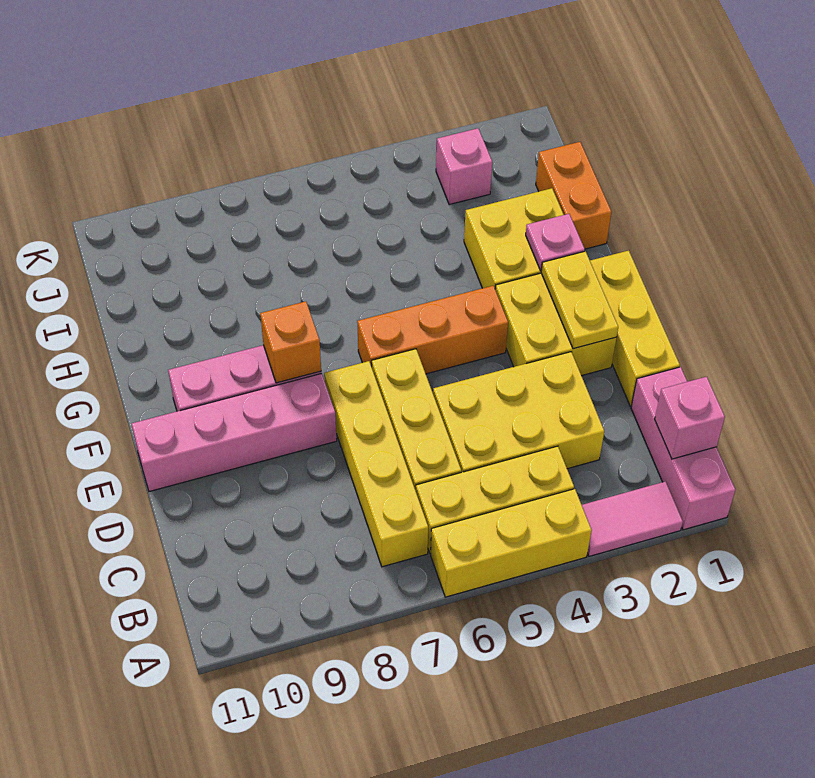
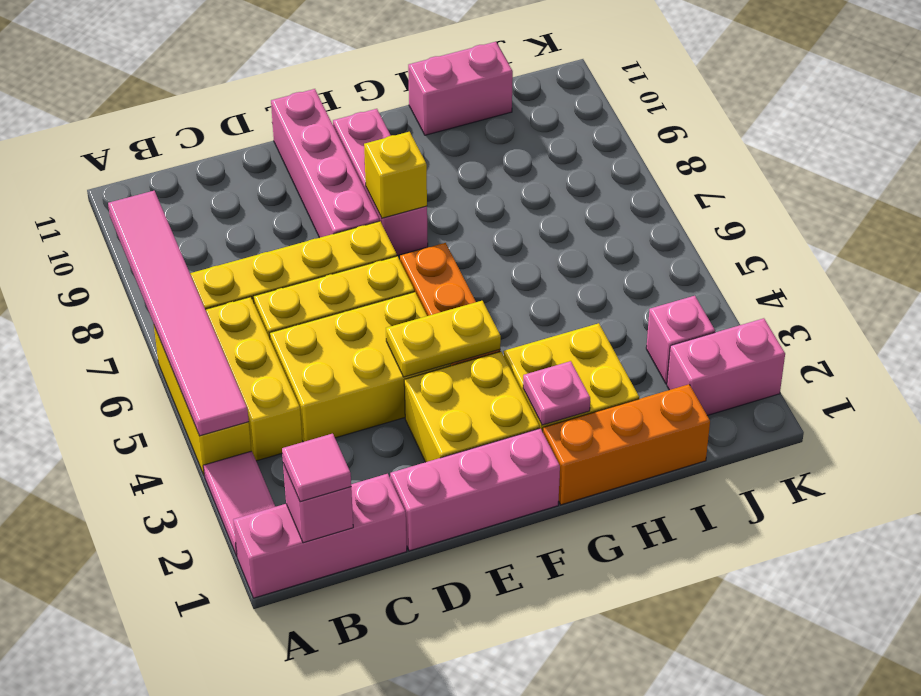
none -> pink tile A4:A9 level 2
none -> pink tile B1 level 3
yellow brick C3:D5 level 1 -> yellow brick C4:E5 level 1
yellow brick D1:F1 level 1 -> pink brick D1:F1 level 1
yellow plate E2:F2 level 2 -> yellow plate E4:F4 level 2
orange brick F8 level 2 -> yellow brick F8 level 2
orange brick H1:I1 level 1 -> orange brick G1:I1 level 1
none -> pink brick H11:I11 level 1
none -> pink brick J2:K2 level 1

